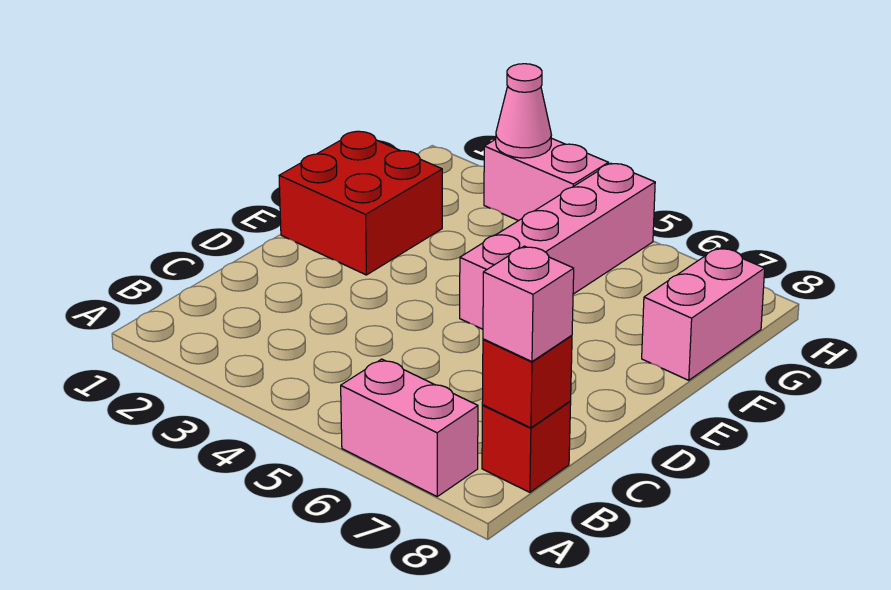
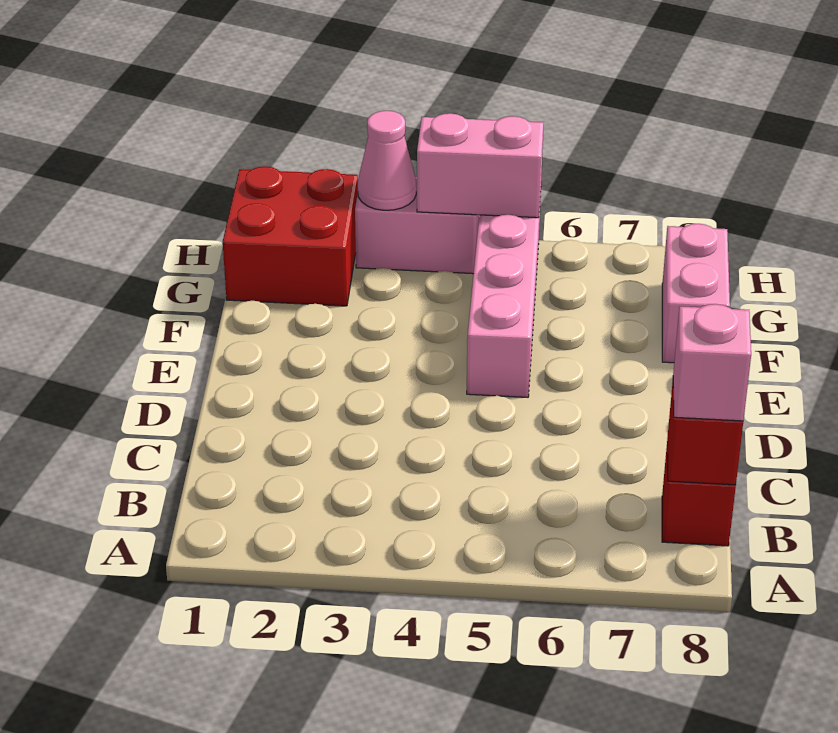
pink brick A6:A7 level 1 -> pink brick H4:H5 level 2
red brick E1:F2 level 1 -> red brick G1:H2 level 1

